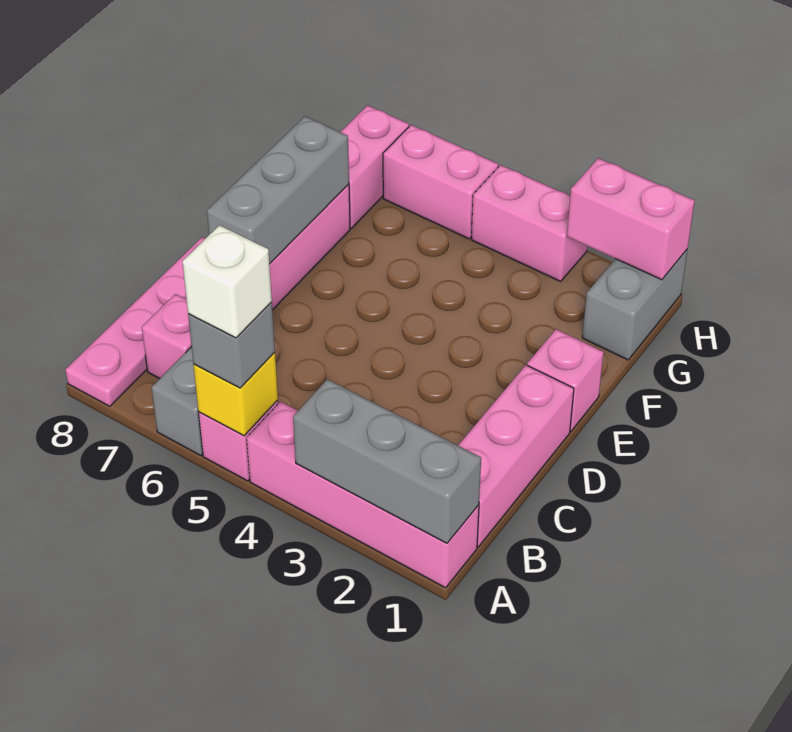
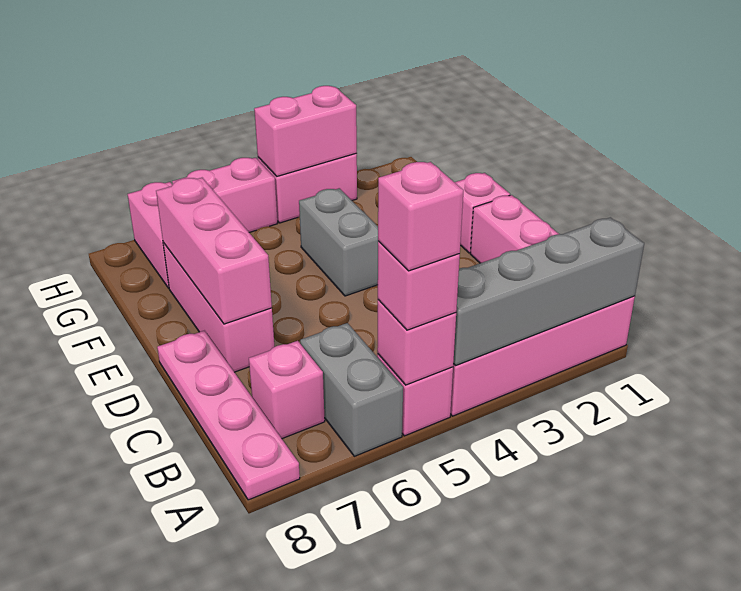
grey brick A1:A3 level 2 -> grey brick A1:A4 level 2
yellow brick A5 level 2 -> pink brick A5 level 2
grey brick A5 level 3 -> pink brick A5 level 3
white brick A5 level 4 -> pink brick A5 level 4
grey brick D7:F7 level 2 -> pink brick D7:F7 level 2
grey brick G1:H1 level 1 -> grey brick E4:F4 level 1
pink brick H1:H2 level 2 -> pink brick H3:H4 level 2

